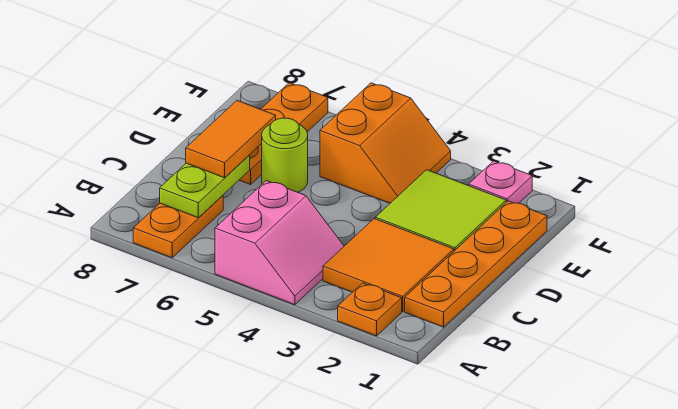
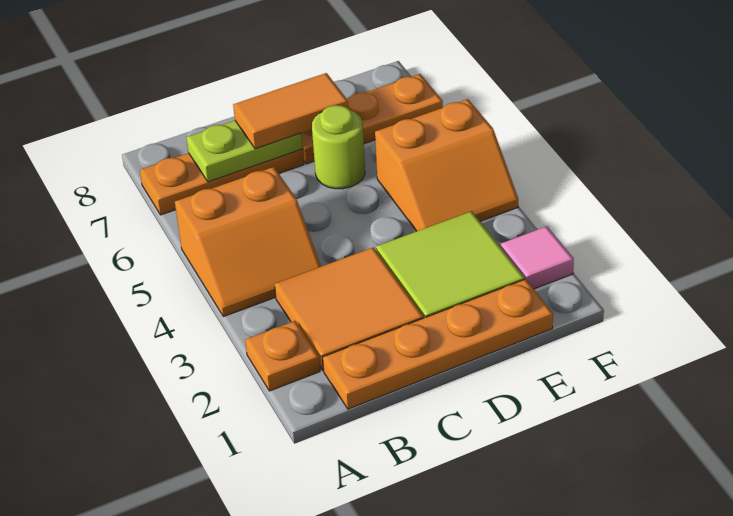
pink slope A4:B5 level 1 top 5 -> orange slope A4:B5 level 1 top 5
orange plate A7:B7 level 1 -> orange plate A7:C7 level 1
pink plate F2 level 1 -> pink tile F2 level 1

